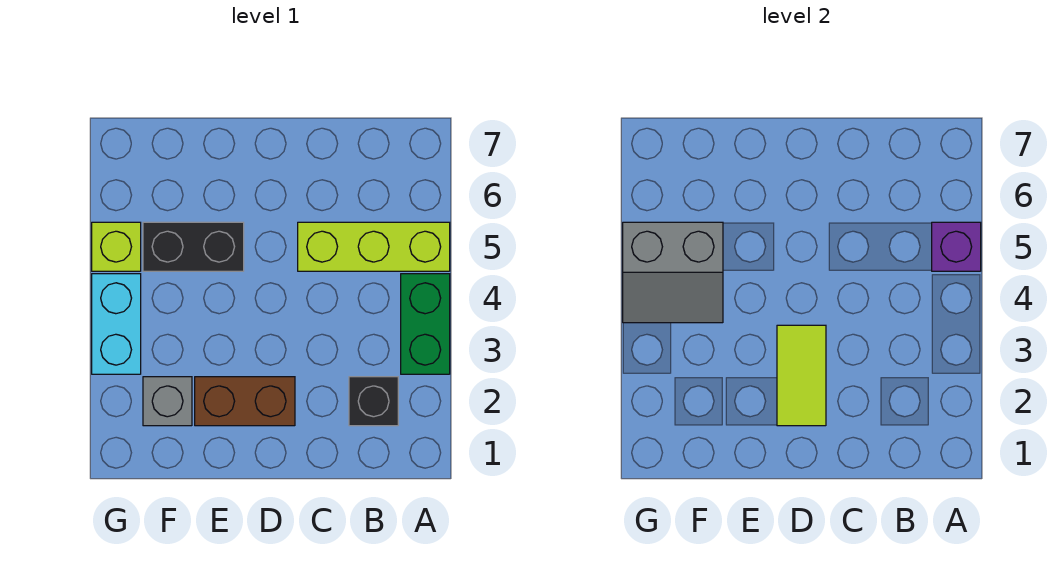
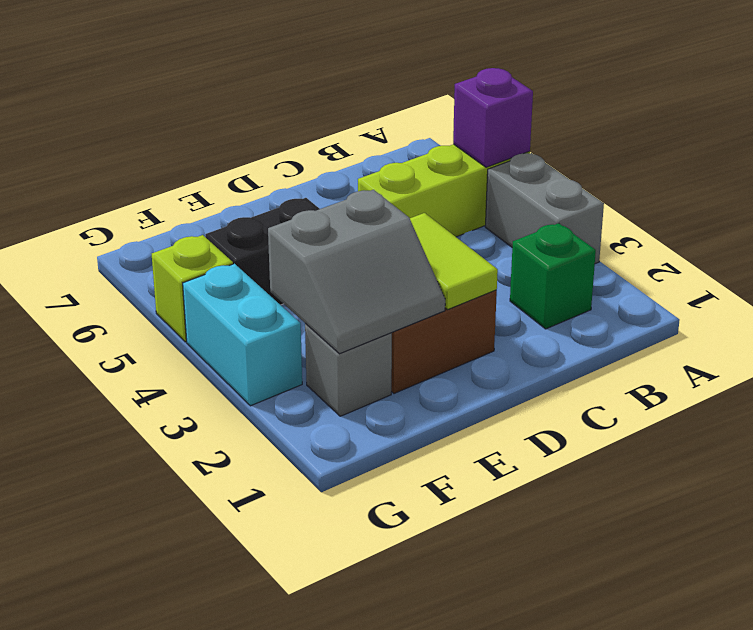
green brick A3:A4 level 1 -> grey brick A3:A4 level 1
black brick B2 level 1 -> green brick B2 level 1
grey slope F4:G5 level 2 top 5 -> grey slope E2:F3 level 2 top 3

